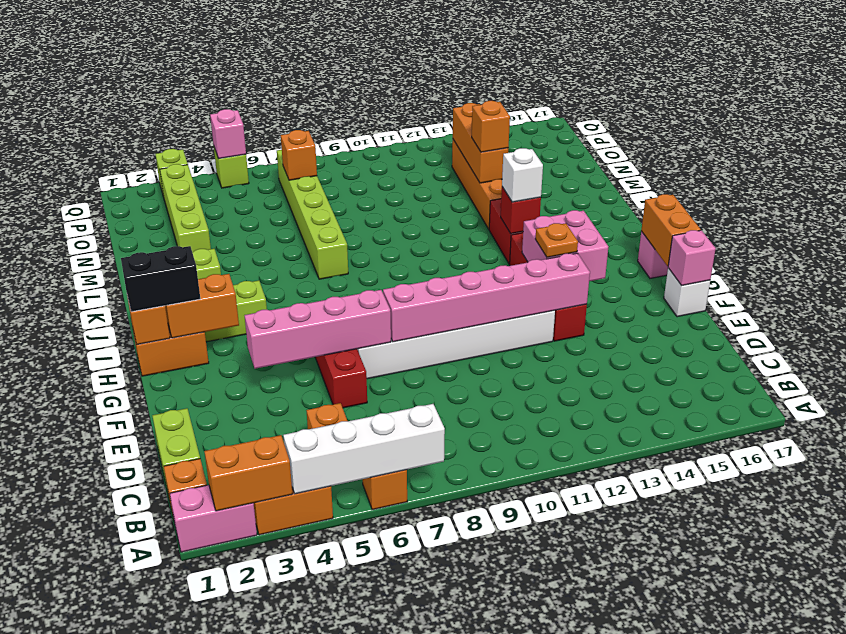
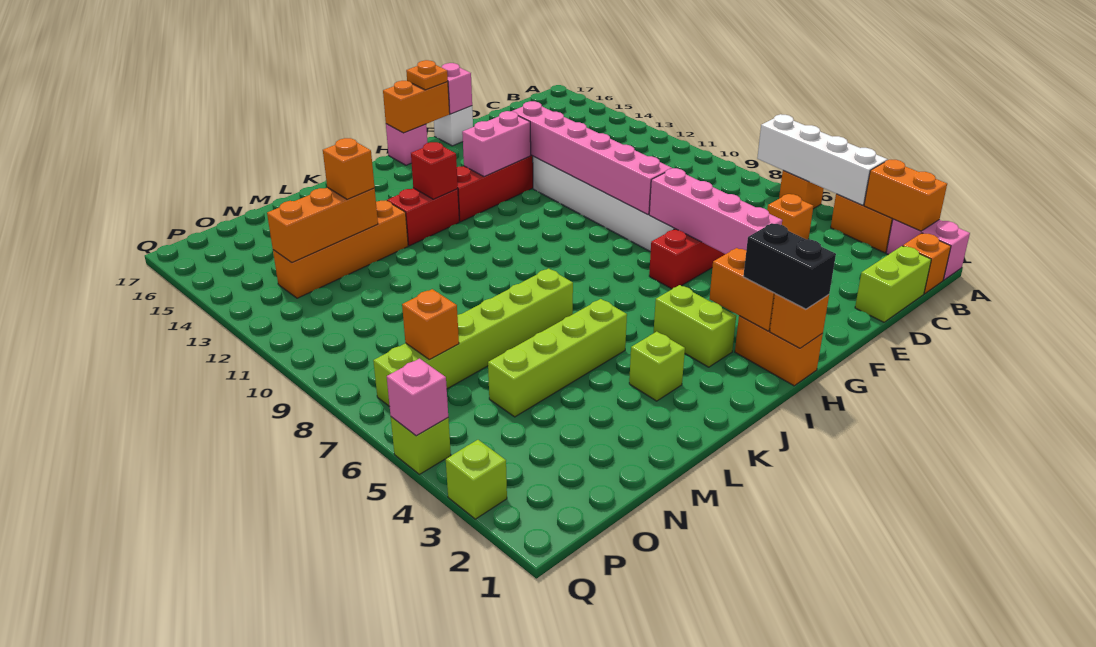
pink brick G13:H14 level 2 -> pink brick G13:H13 level 2
orange plate G13 level 3 -> orange plate G17 level 3
white brick J13 level 3 -> none
lime brick M3:P3 level 1 -> lime brick K5:N5 level 1

